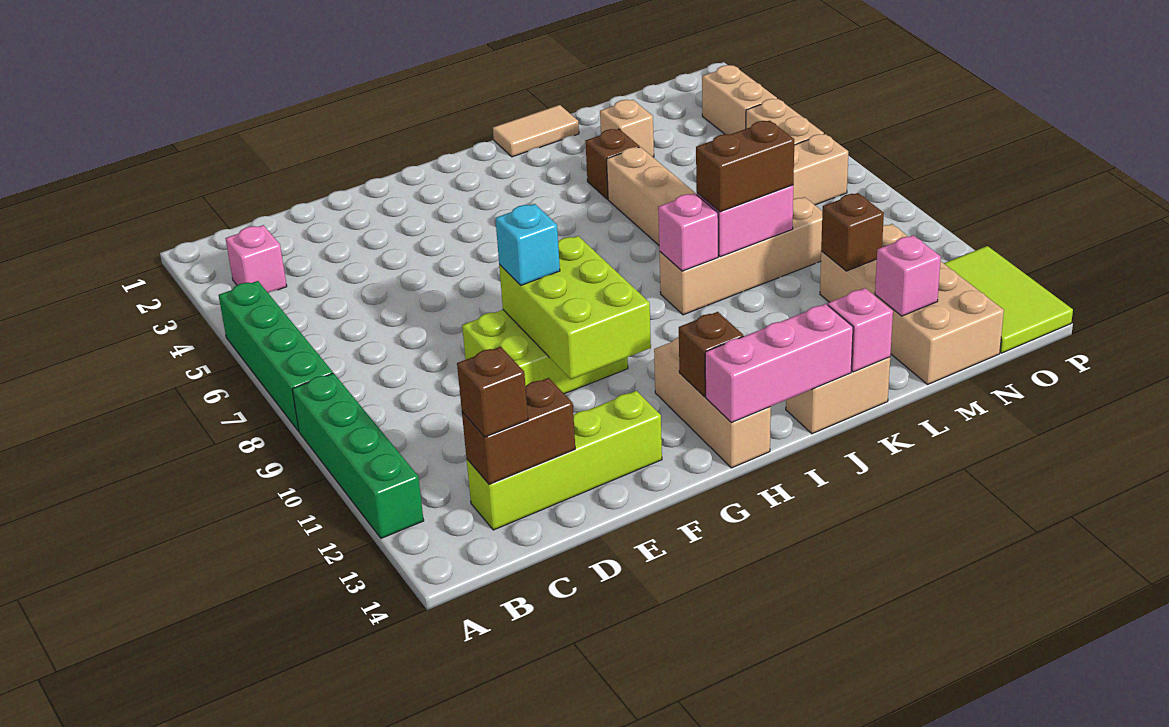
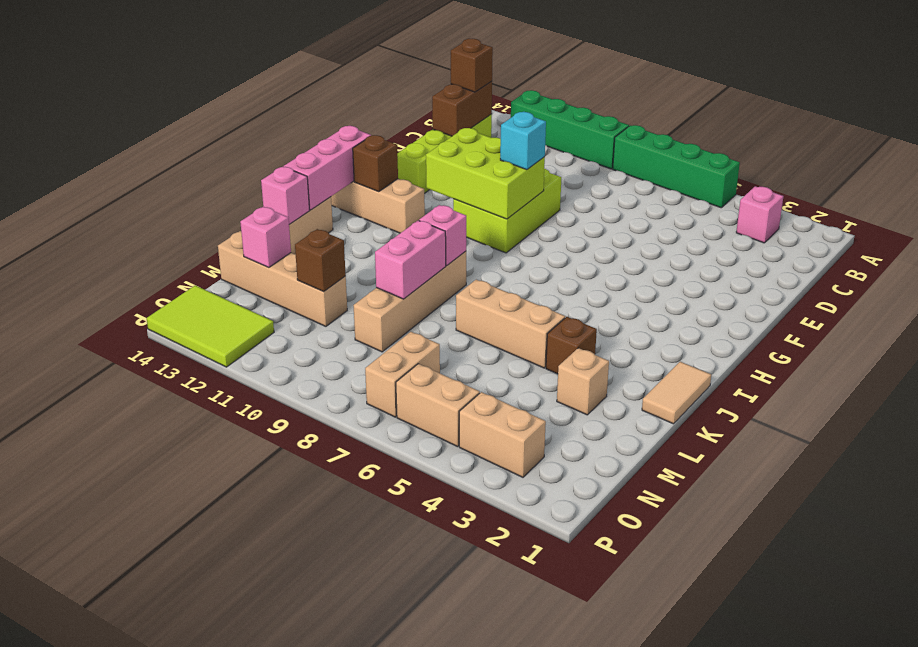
brown brick K9:L9 level 3 -> none
tan brick M11:N14 level 1 -> tan brick M11:M14 level 1

